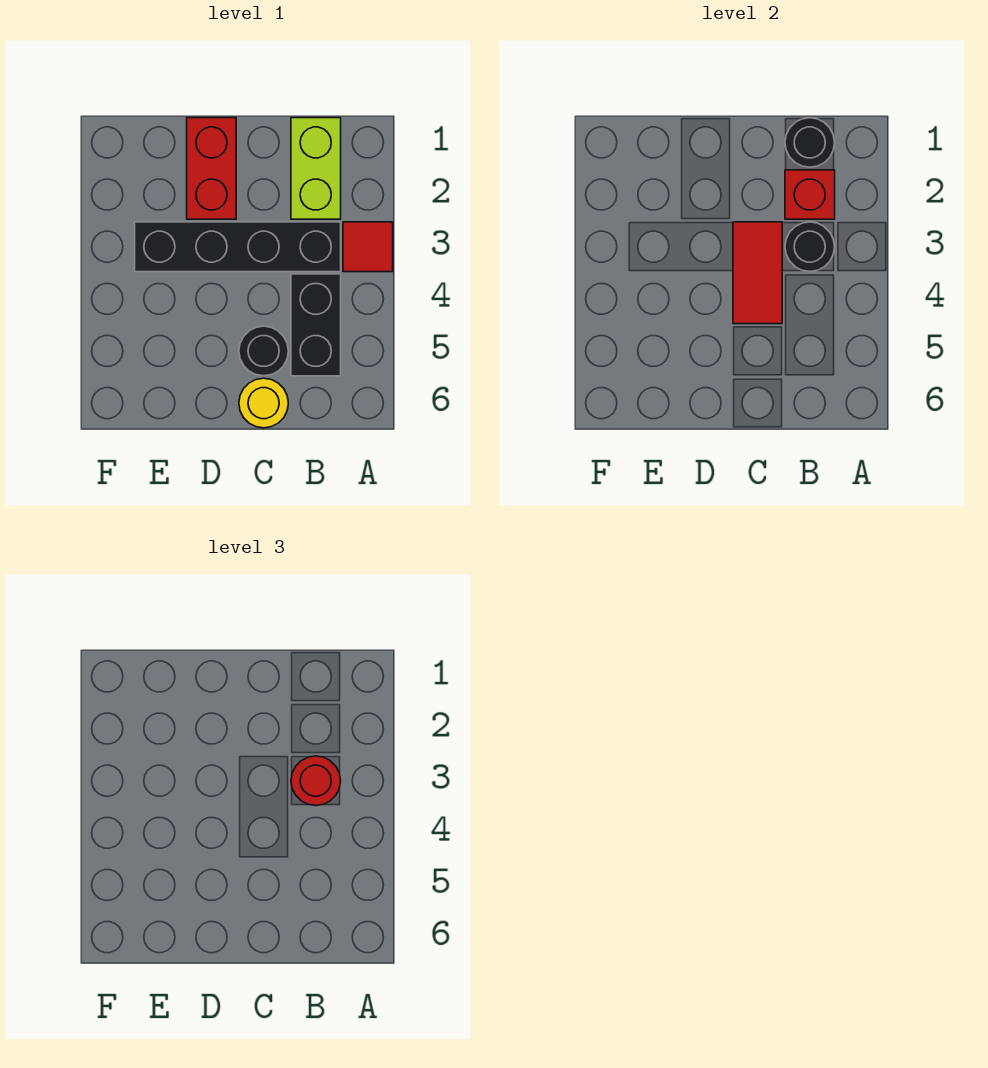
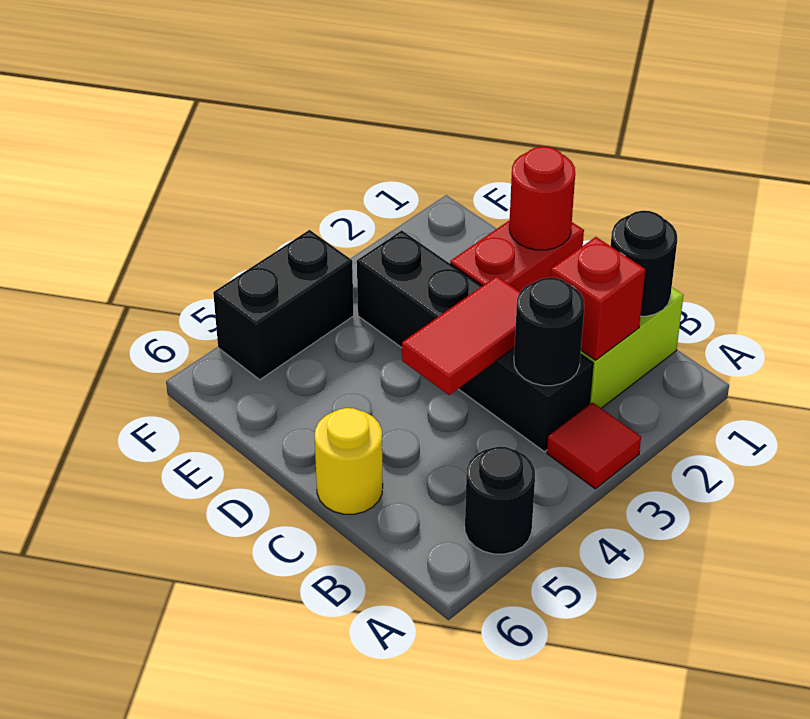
red round brick B3 level 3 -> red round brick D1 level 2
black brick B4:B5 level 1 -> black brick F4:F5 level 1
black round brick C5 level 1 -> black round brick A5 level 1

